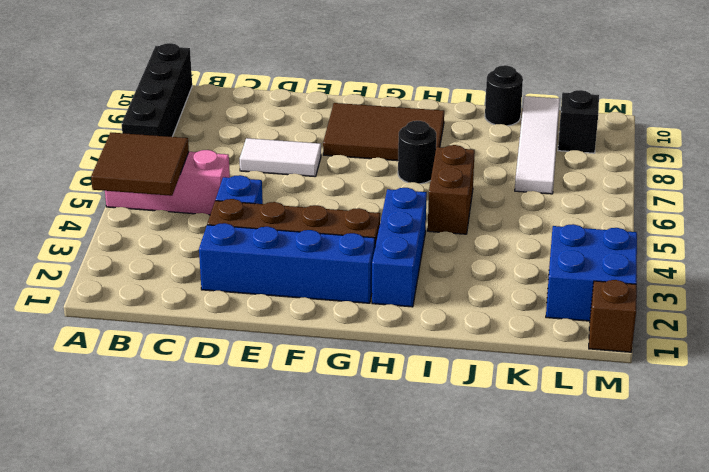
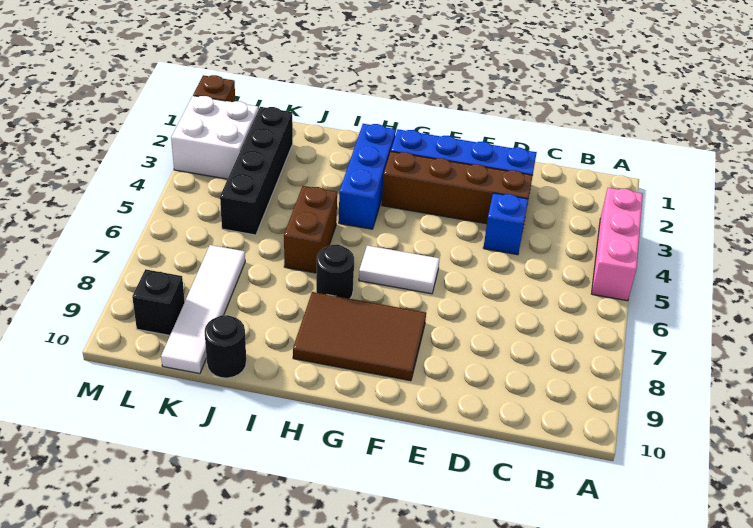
brown tile A4:B5 level 2 -> none
pink brick A5:C5 level 1 -> pink brick A3:A5 level 1
black brick A7:A10 level 1 -> black brick K2:K5 level 1
white tile D7:E7 level 1 -> white tile F6:G6 level 1
blue brick L2:M3 level 1 -> white brick L2:M3 level 1

